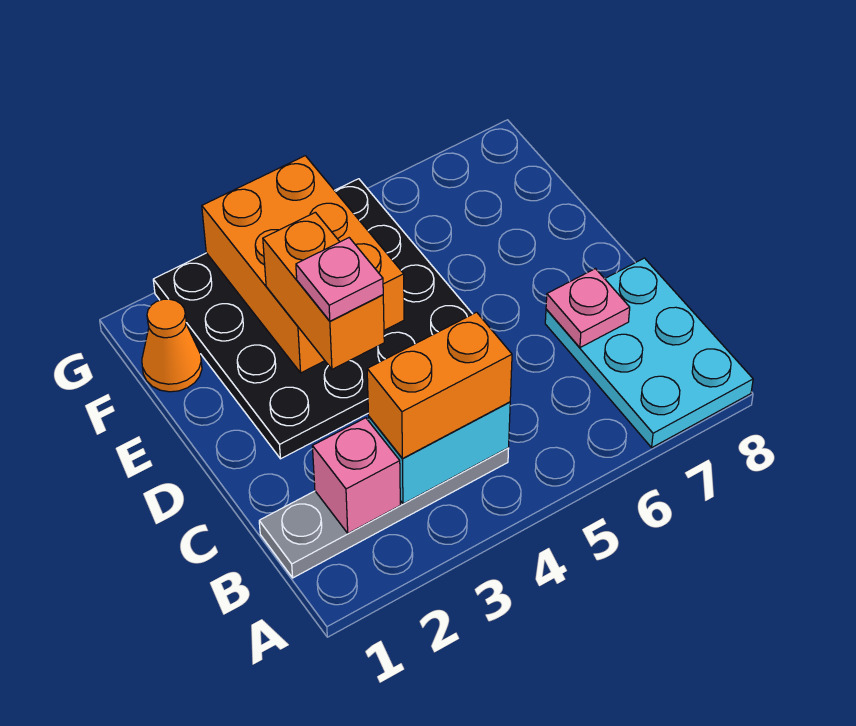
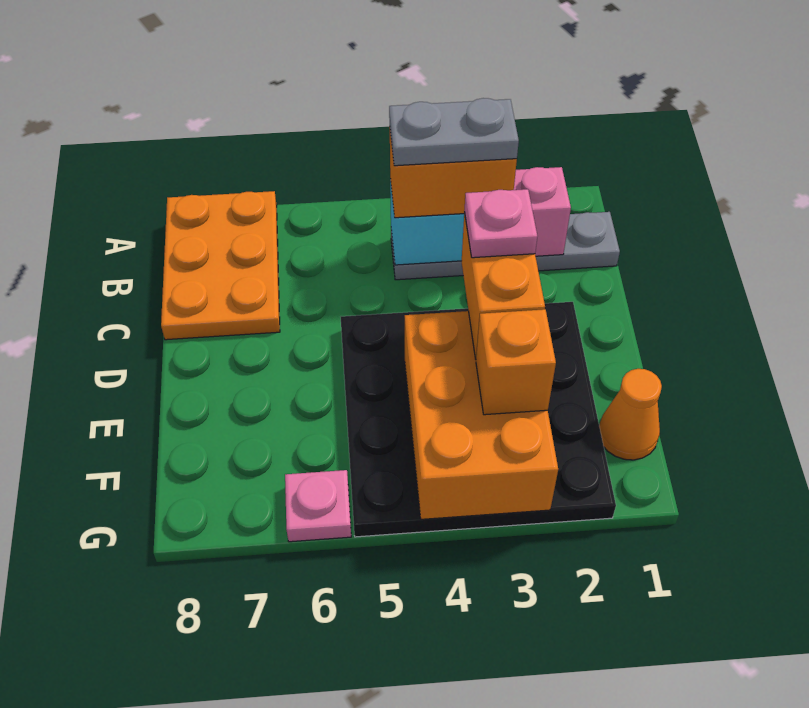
cyan plate A7:C8 level 1 -> orange plate A7:C8 level 1
none -> grey plate B3:B4 level 4
pink plate C7 level 2 -> pink plate G6 level 1
none -> orange brick F3 level 3

